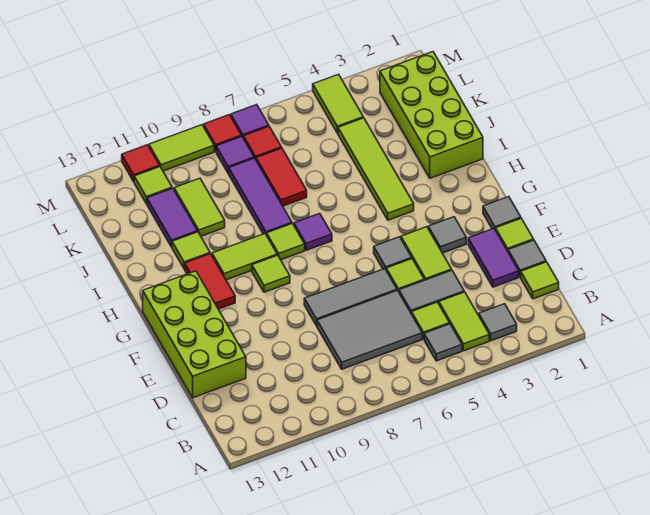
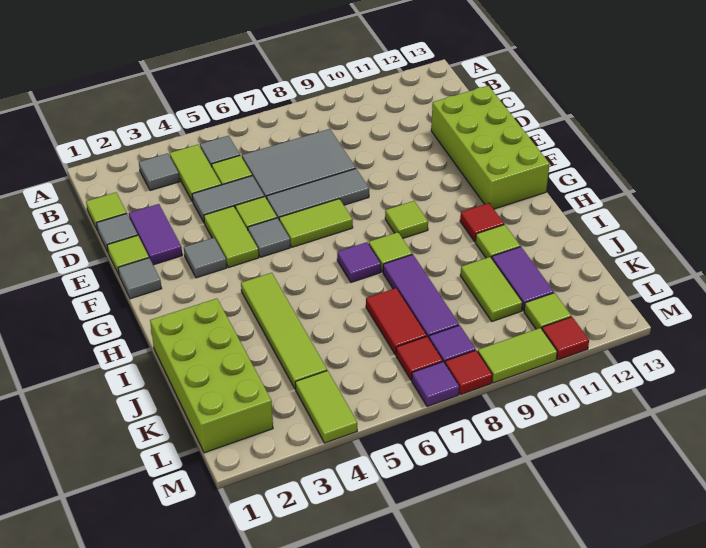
red tile G11:H11 level 1 -> red tile H11 level 1
lime tile H9:H10 level 1 -> lime tile F6:F7 level 1

